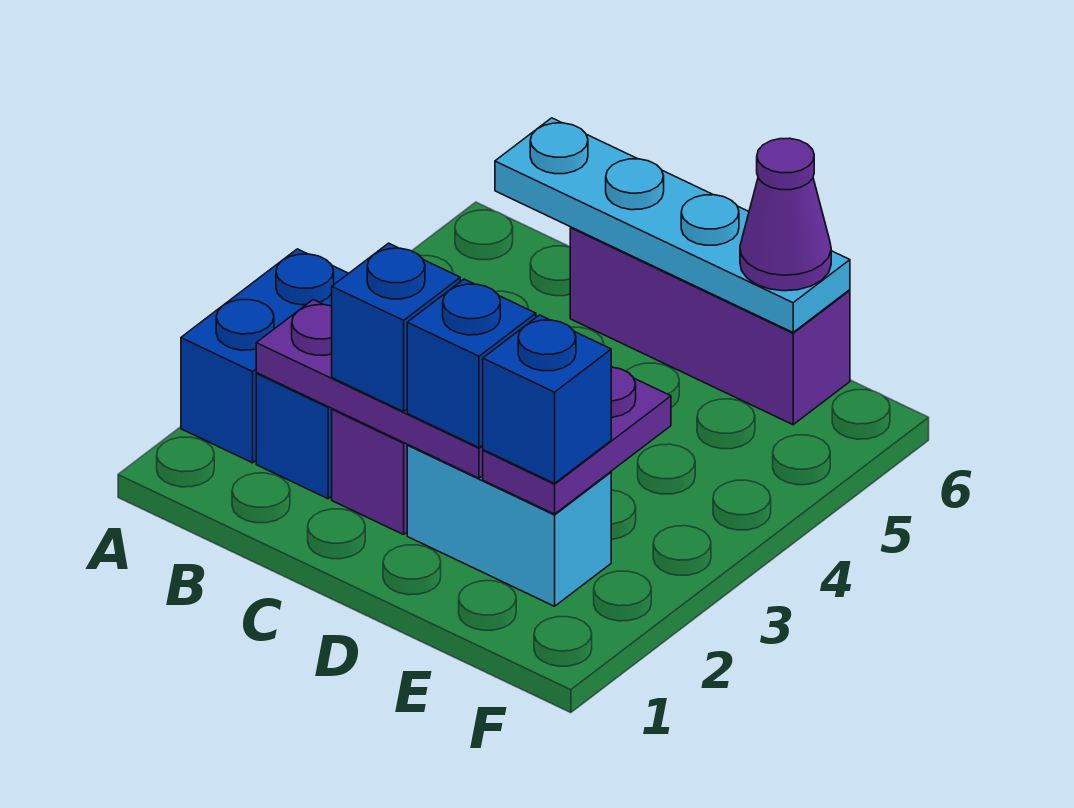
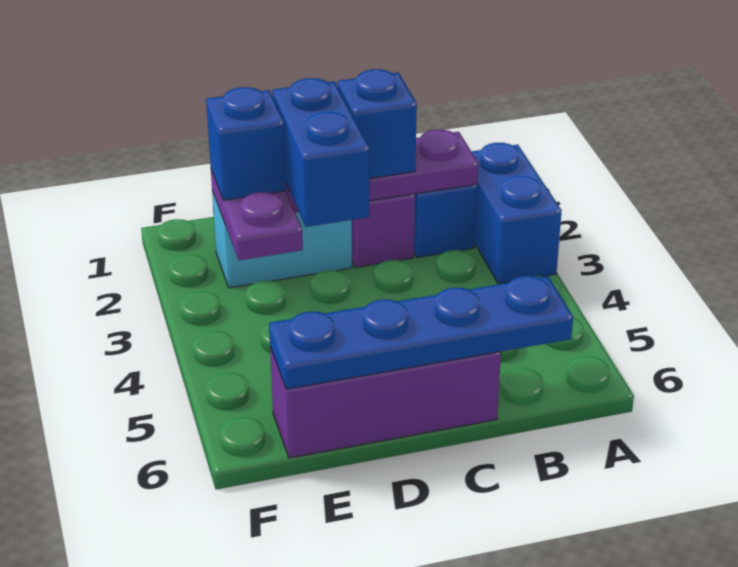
cyan plate B6:E6 level 2 -> blue plate B6:E6 level 2
blue brick D2 level 3 -> blue brick D2:D3 level 3
purple cone E6 level 3 -> none

